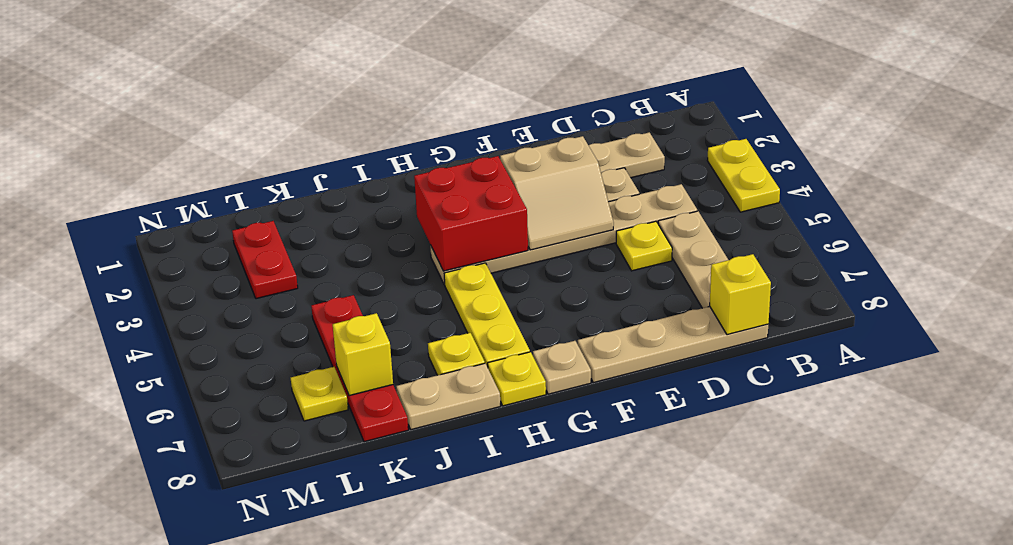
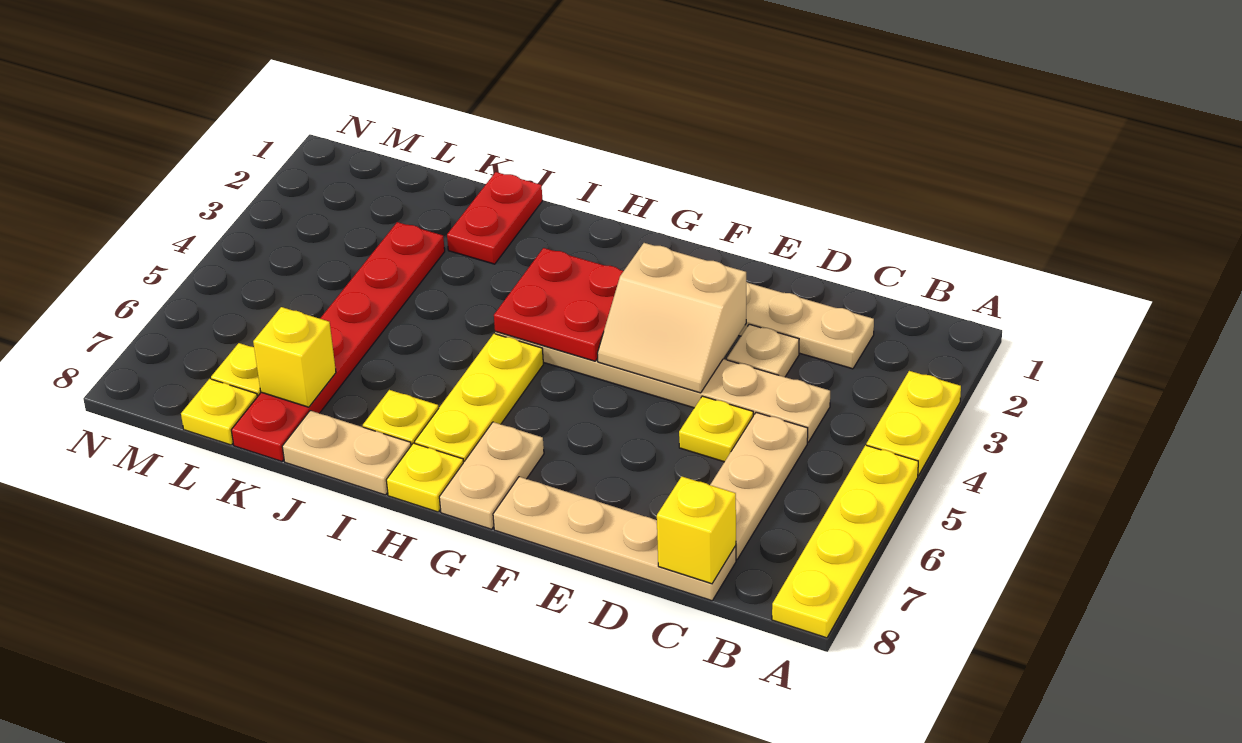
none -> yellow plate A5:A8 level 1
red brick G3:H4 level 2 -> red plate G3:H4 level 2
tan plate G8 level 1 -> tan plate G7:G8 level 1
red plate K5:K8 level 1 -> red plate K3:K8 level 1
red plate L2:L3 level 1 -> red plate J1:J2 level 1
none -> yellow plate L8 level 1

